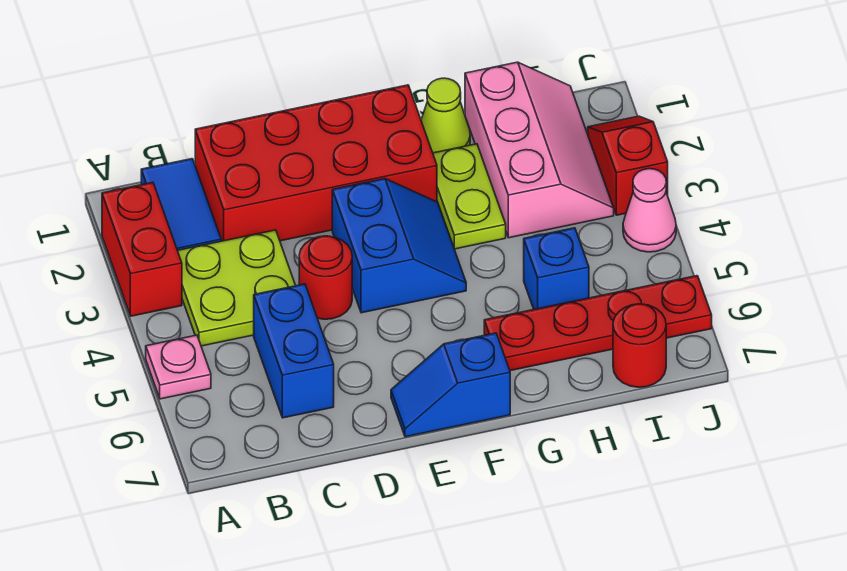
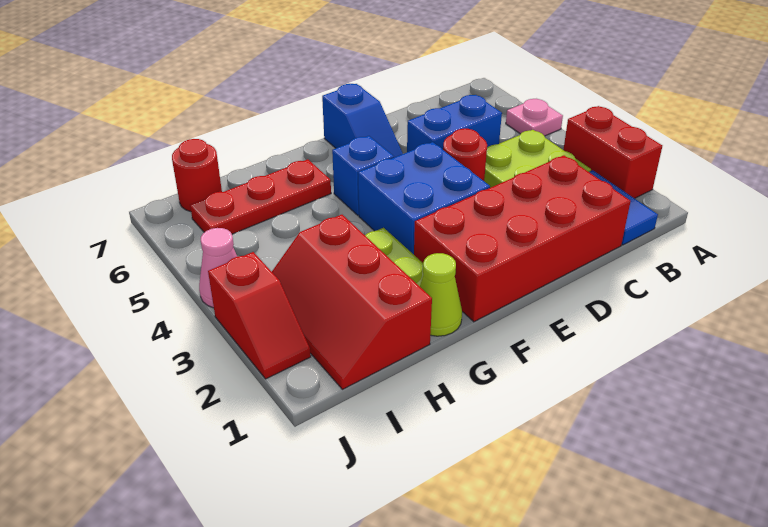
blue brick C5:C6 level 1 -> blue brick C5:D5 level 1
blue slope E3:F4 level 1 top E -> blue brick E3:F4 level 1
blue slope E7:F7 level 1 top F -> blue slope E6:E7 level 1 top 7
red plate G6:J6 level 1 -> red plate G6:I6 level 1
pink slope H1:I3 level 1 top H -> red slope H1:I3 level 1 top H
blue brick H5 level 1 -> blue brick F5 level 1

